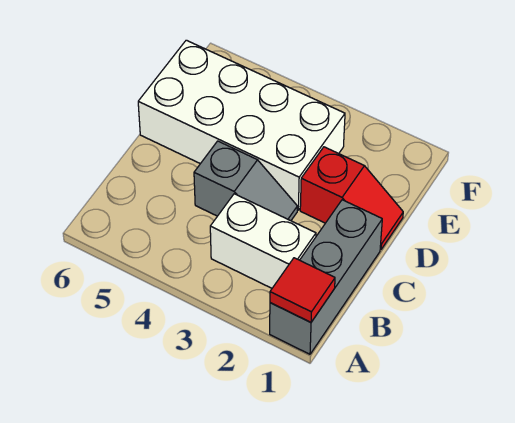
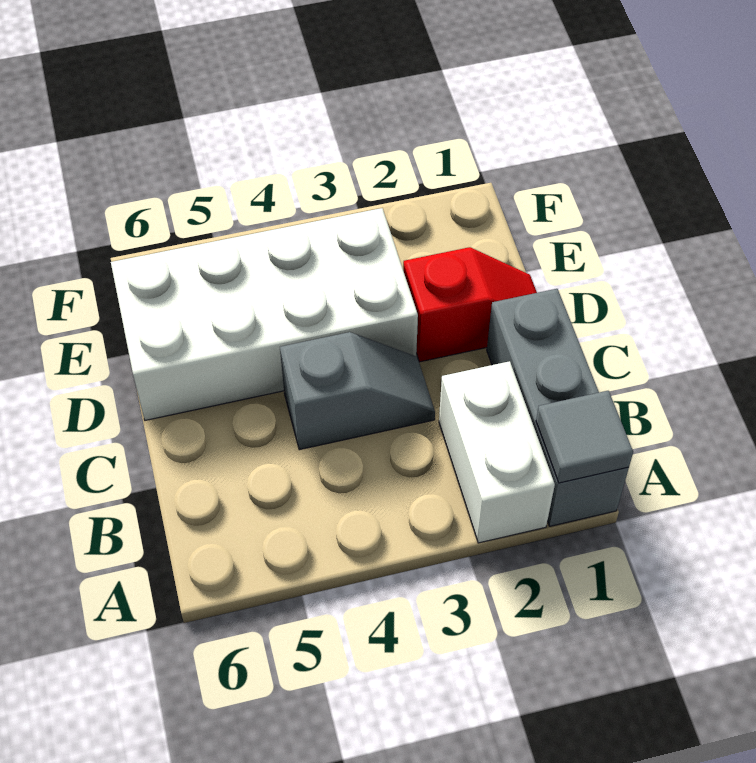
red tile A1 level 2 -> grey tile A1 level 2
white brick B2:B3 level 1 -> white brick A2:B2 level 1

